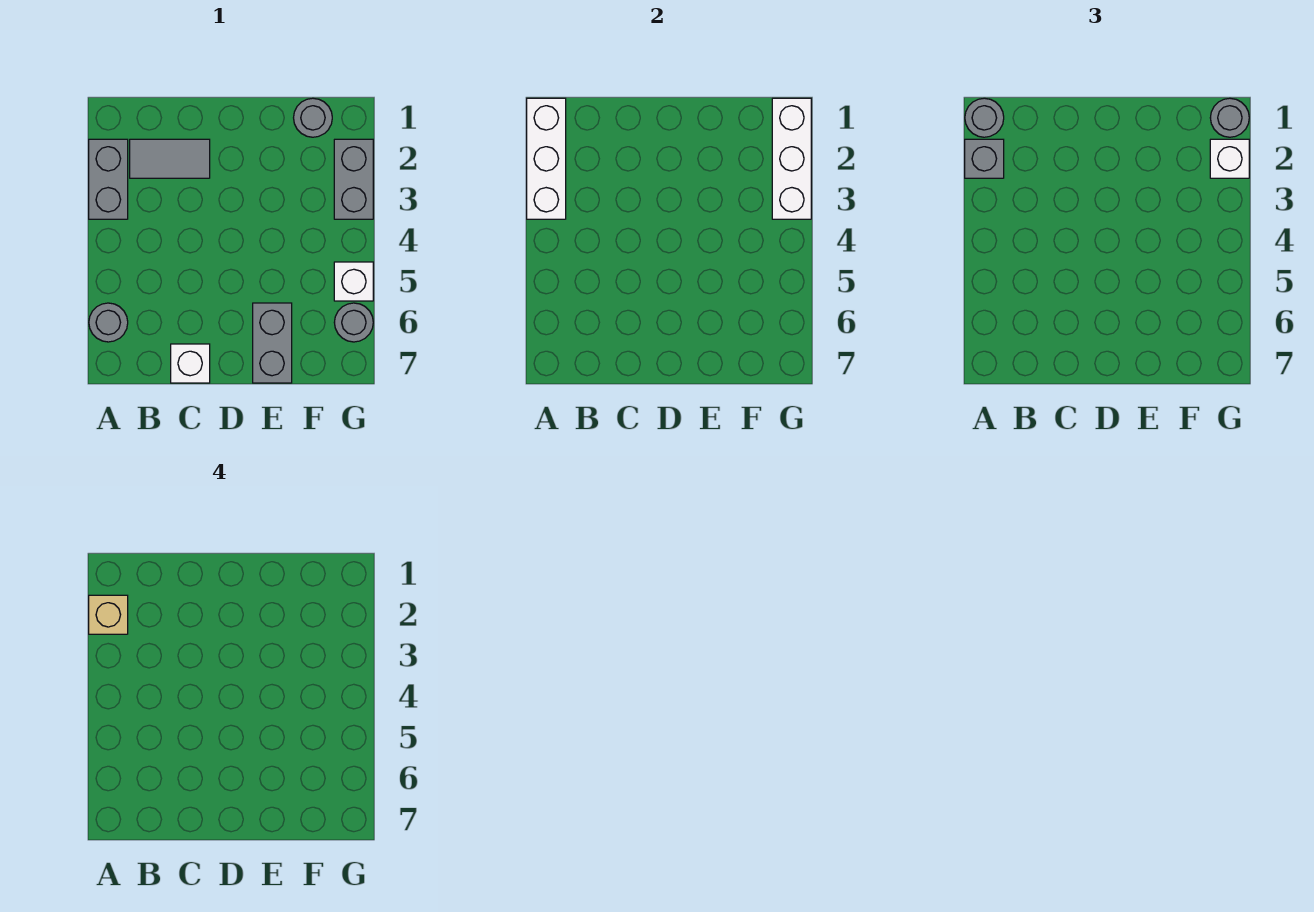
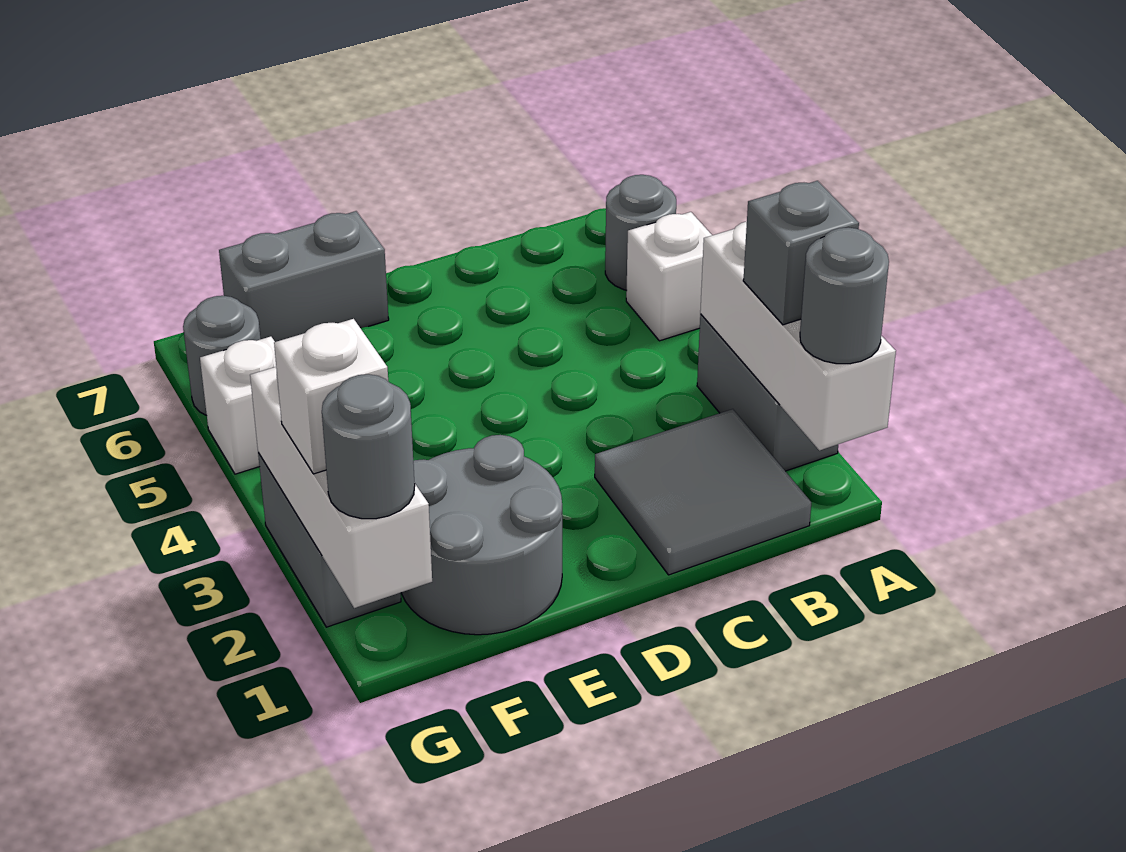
tan brick A2 level 4 -> none
grey tile B2:C2 level 1 -> grey tile B1:C2 level 1
white brick C7 level 1 -> white brick A5 level 1
grey brick E6:E7 level 1 -> grey brick E7:F7 level 1
grey round brick F1 level 1 -> grey round brick E1:F2 level 1

